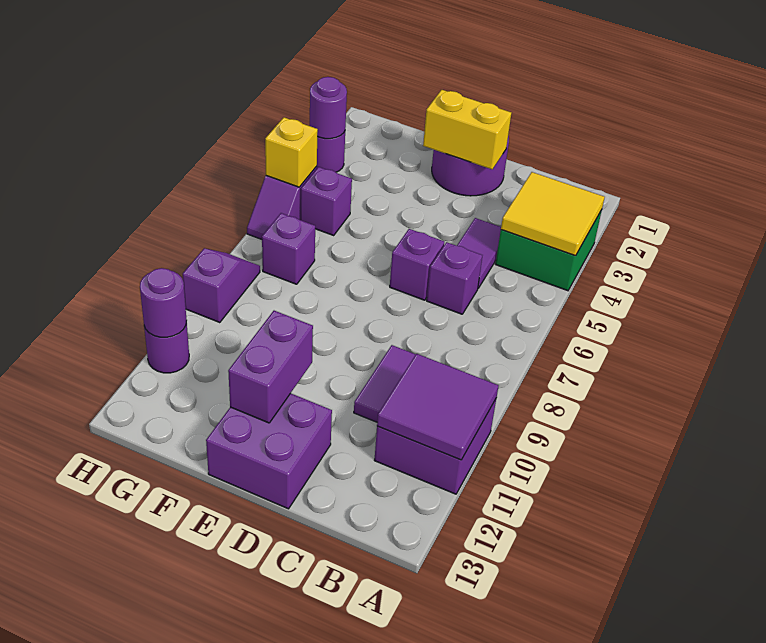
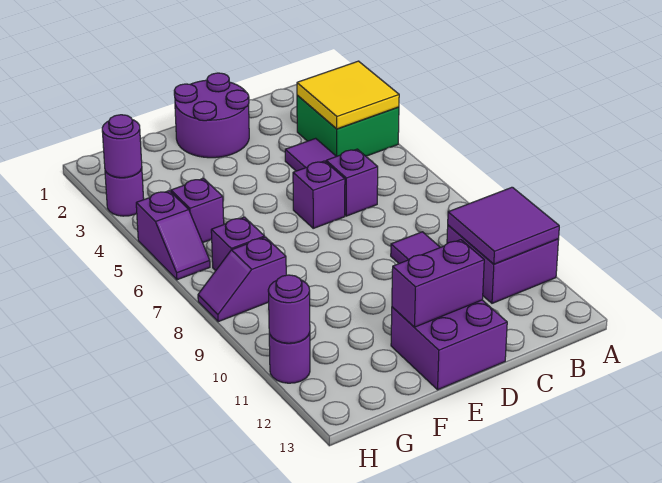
yellow brick D2:E2 level 2 -> none
purple brick E11:E12 level 2 -> purple brick D12:E12 level 2
yellow brick H5 level 2 -> none
purple slope H8:H9 level 1 top 9 -> purple slope G8:H8 level 1 top G

